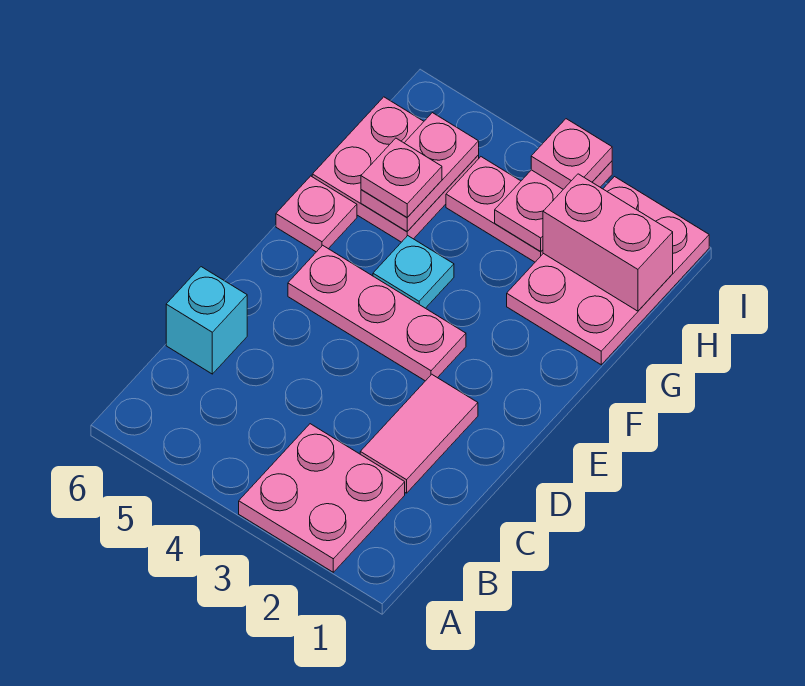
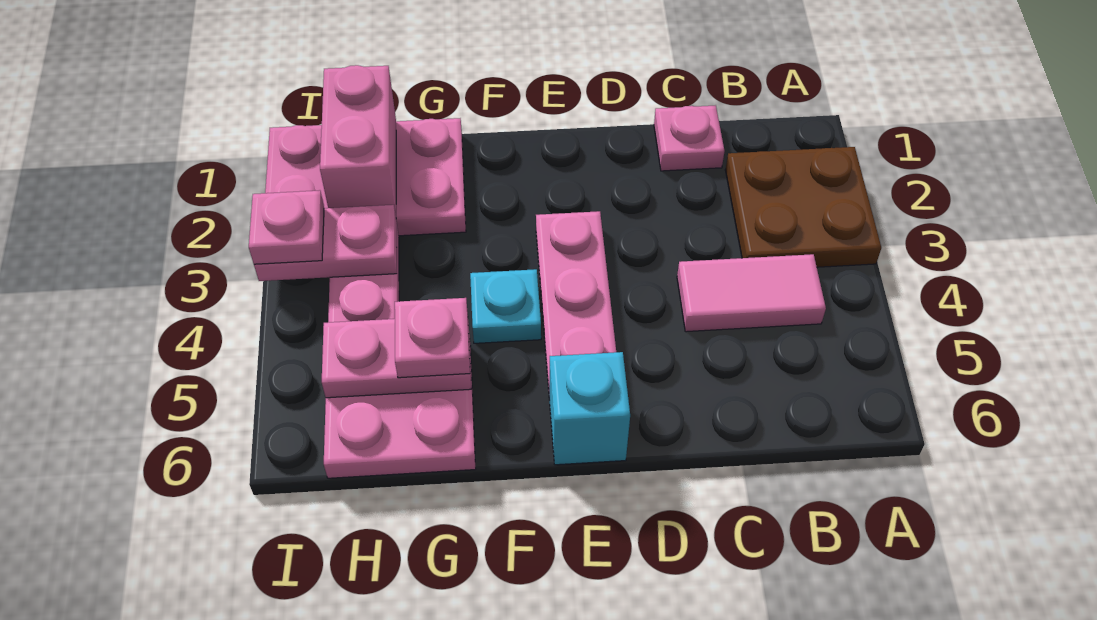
pink plate A2:B3 level 1 -> brown plate A2:B3 level 1
pink tile C2:D2 level 1 -> pink tile B4:C4 level 1
cyan brick C6 level 1 -> cyan brick E6 level 1
pink plate F6 level 1 -> pink plate C1 level 1

